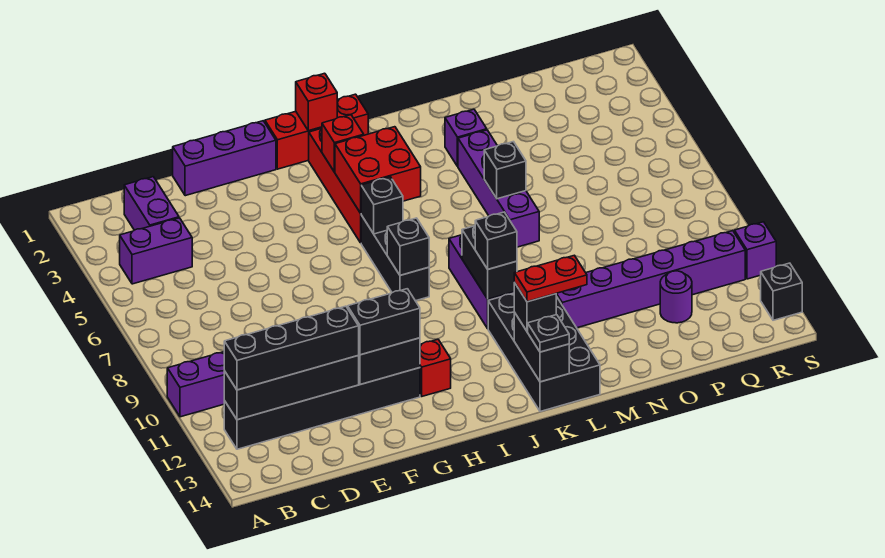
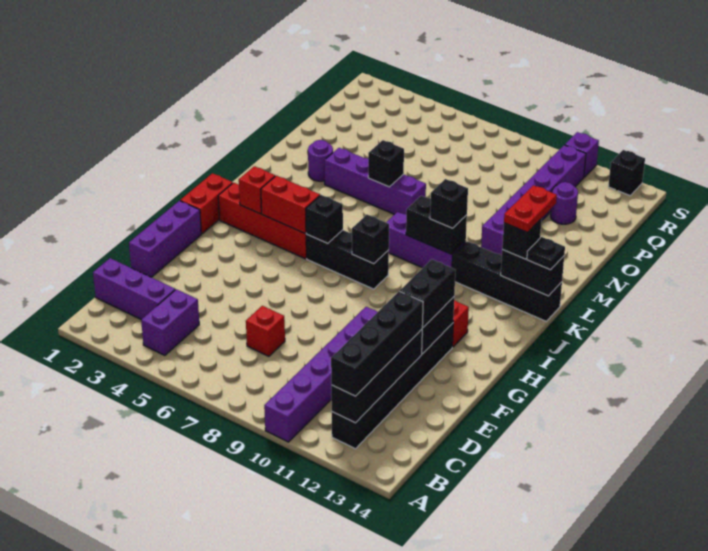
purple brick C2:C3 level 1 -> purple brick C1:C3 level 1
red brick H1:J1 level 1 -> red brick H1:I1 level 1
red brick I1 level 2 -> red brick D7 level 1
red brick I4:J5 level 2 -> red brick I4:I5 level 2
black brick K11:L14 level 1 -> black brick K11:K14 level 1
purple brick M3 level 1 -> purple round brick M3 level 1

